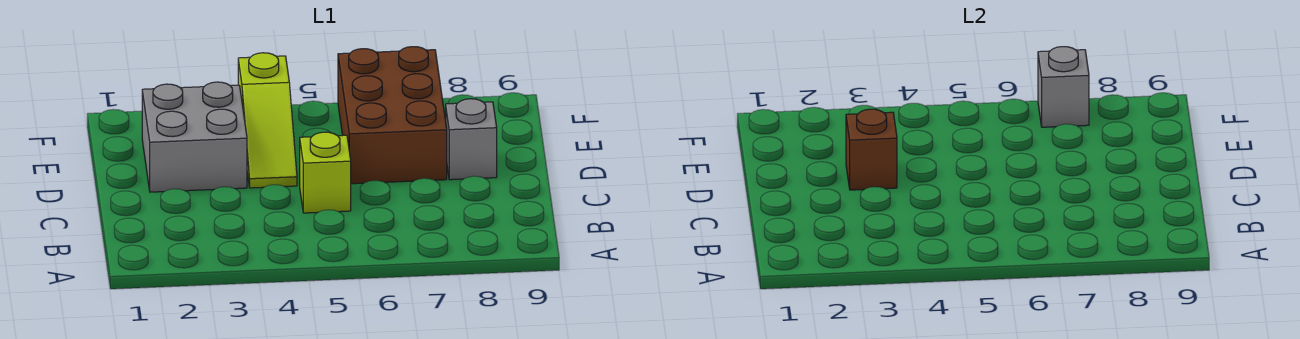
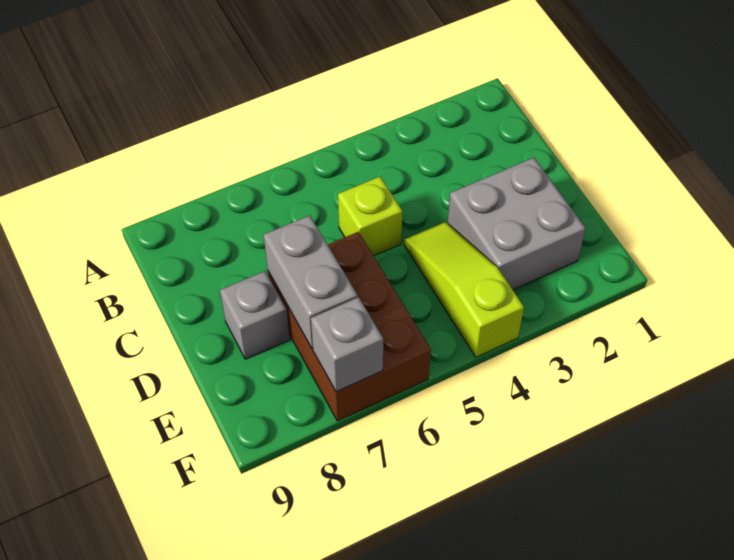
brown brick D3 level 2 -> none
none -> grey brick D7:E7 level 2

